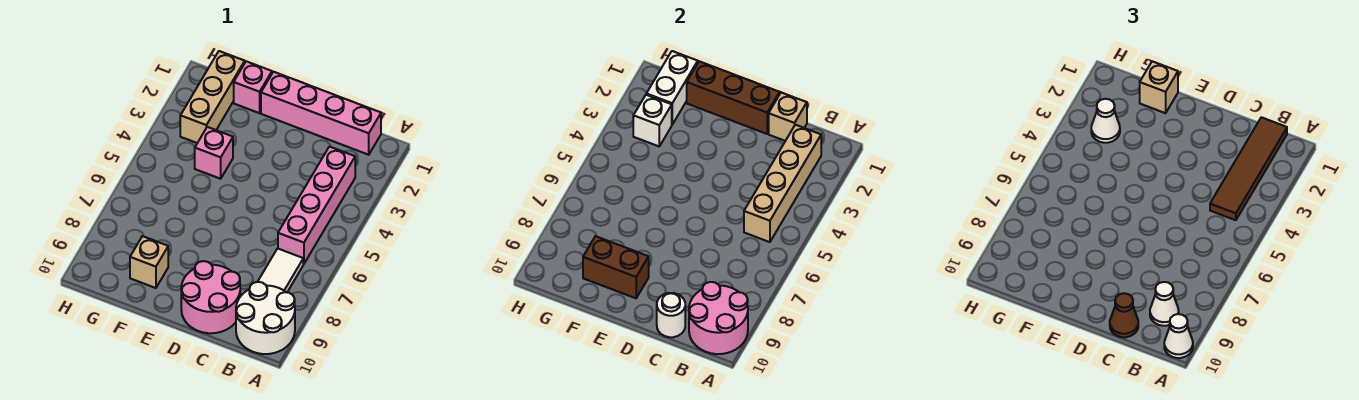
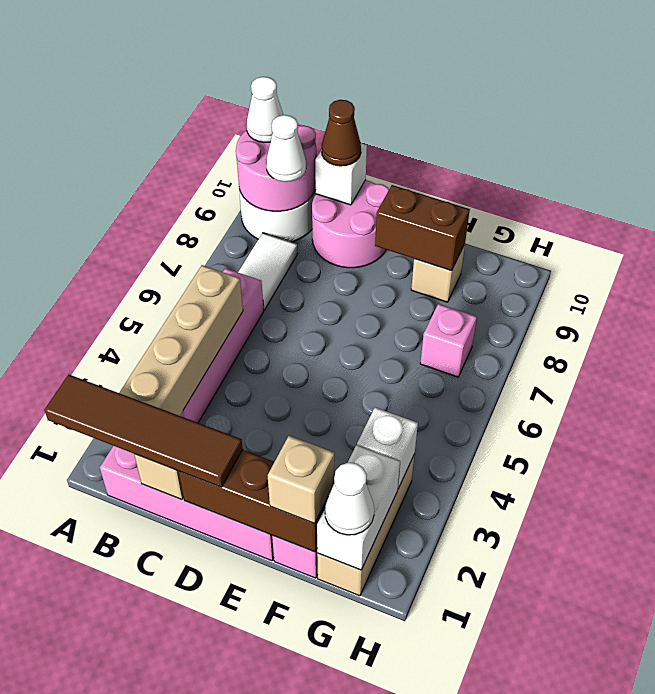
brown tile B1:B4 level 3 -> brown tile A1:D1 level 3
white round brick C10 level 2 -> white brick C10 level 2
pink brick F4 level 1 -> pink brick G7 level 1
white cone G3 level 3 -> white cone G1 level 3

